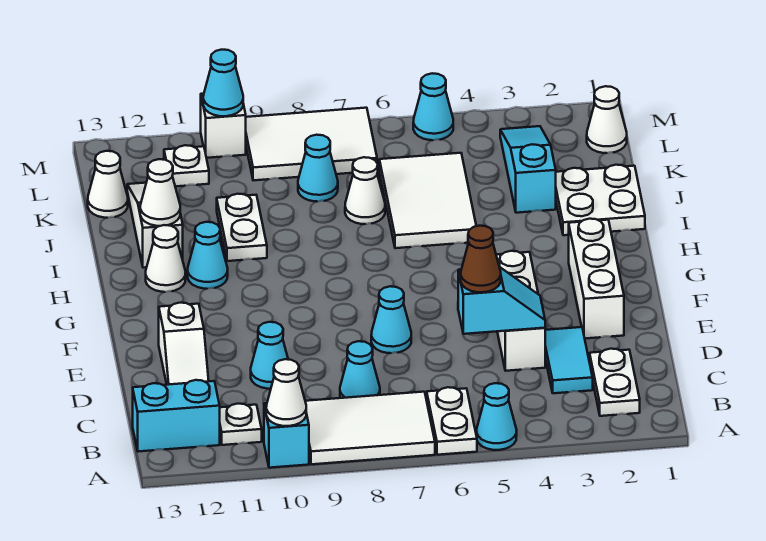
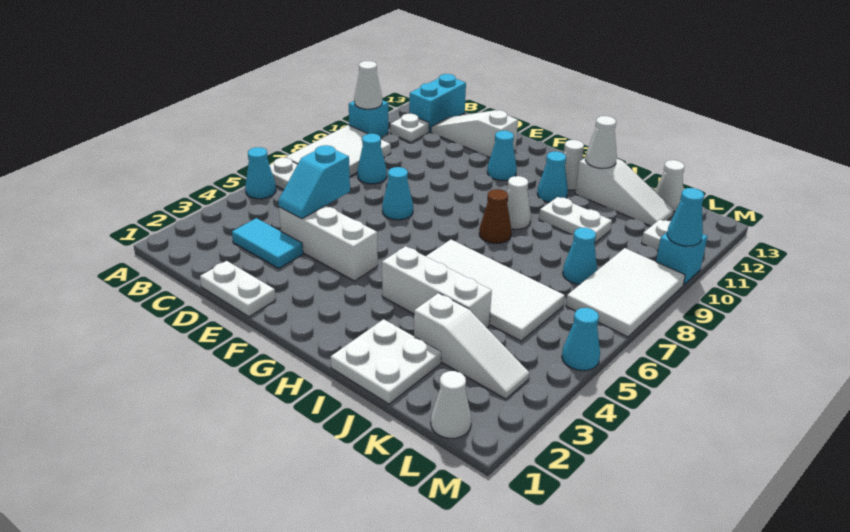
white plate B2:C2 level 1 -> white plate D1:E1 level 1
brown cone D5 level 3 -> brown cone H8 level 1
cyan cone D10 level 1 -> cyan cone F11 level 1
white slope D12:E12 level 1 top E -> white slope C12:E12 level 1 top E
white brick E2:G2 level 1 -> white brick H4:J4 level 1
white tile I5:K6 level 1 -> white tile H5:K6 level 1
cyan slope J3:L3 level 1 top J -> white slope J3:L3 level 1 top J
white cone J7 level 1 -> white cone H9 level 1
white brick M10 level 1 -> cyan brick M10 level 1

